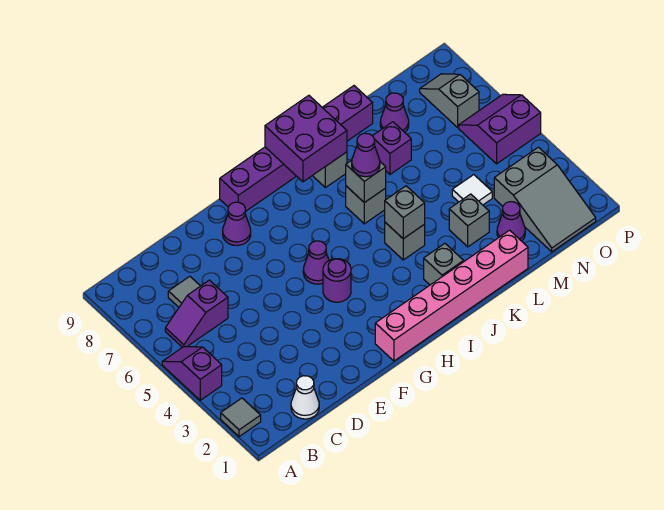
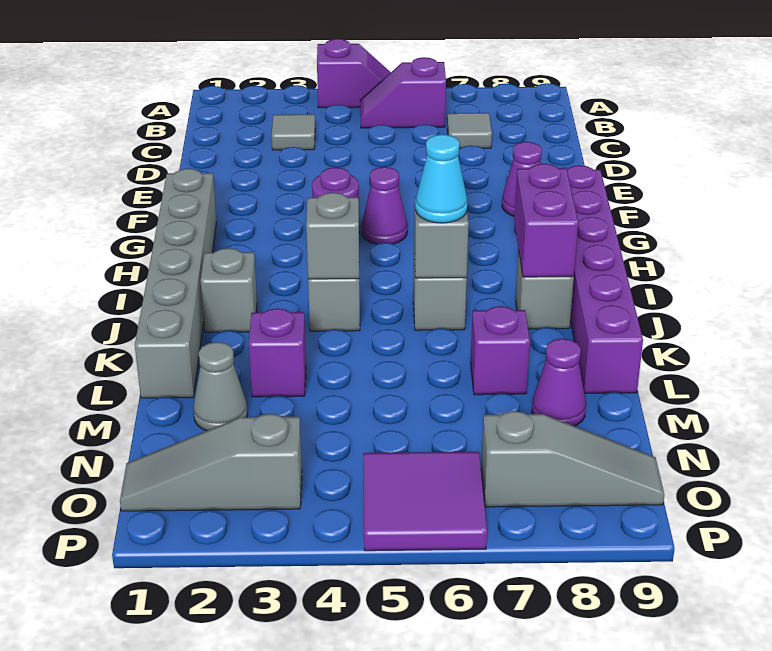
grey tile A2 level 1 -> grey tile C3 level 1
purple slope B6:C6 level 1 top C -> purple slope B5:B6 level 1 top 6
white cone C1 level 1 -> none
pink brick G1:L1 level 1 -> grey brick G1:L1 level 1
purple brick I8:J9 level 2 -> purple brick I8:J8 level 2
purple cone J6 level 3 -> cyan cone J6 level 3
grey brick L3 level 1 -> purple brick L3 level 1
purple cone M2 level 1 -> grey cone M2 level 1
white tile M4 level 1 -> none
grey slope N1:O3 level 1 top 3 -> grey slope O1:O3 level 1 top 3
purple slope O5:P6 level 1 top 5 -> purple tile O5:P6 level 1
grey slope O7:O8 level 1 top 7 -> grey slope O7:O9 level 1 top 7

